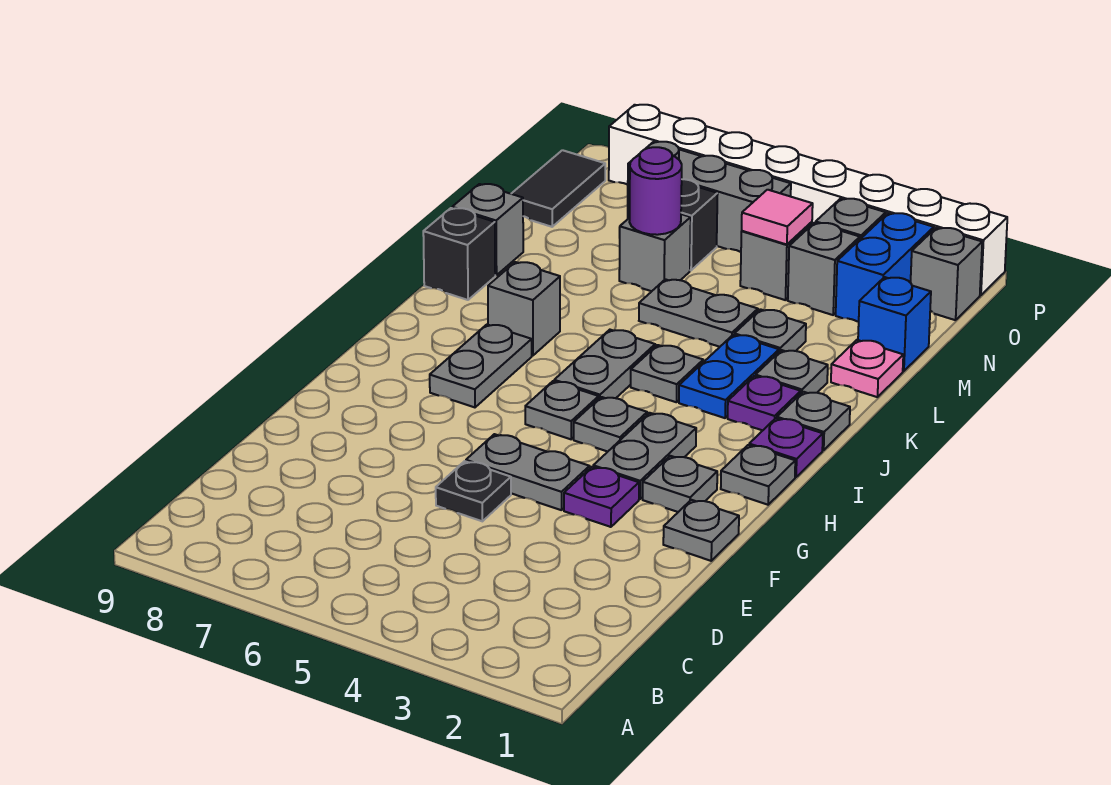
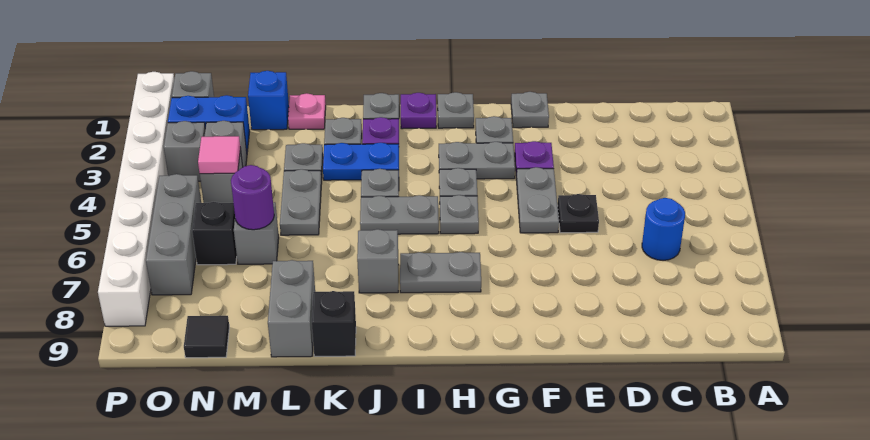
none -> blue round brick C6 level 1
grey brick L9 level 1 -> grey brick L8:L9 level 1
black tile N9:O9 level 1 -> black tile N9 level 1

